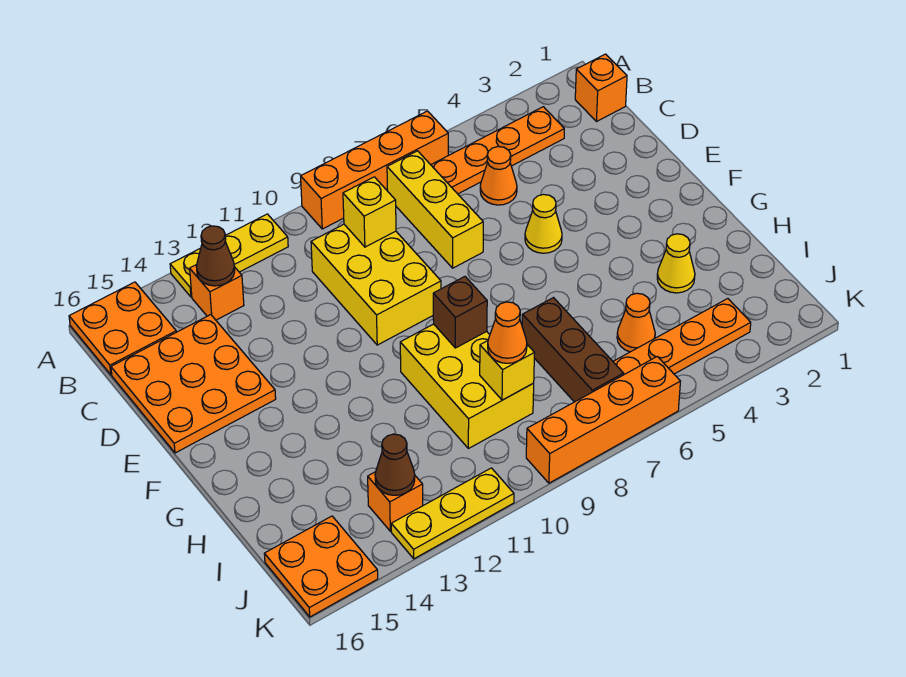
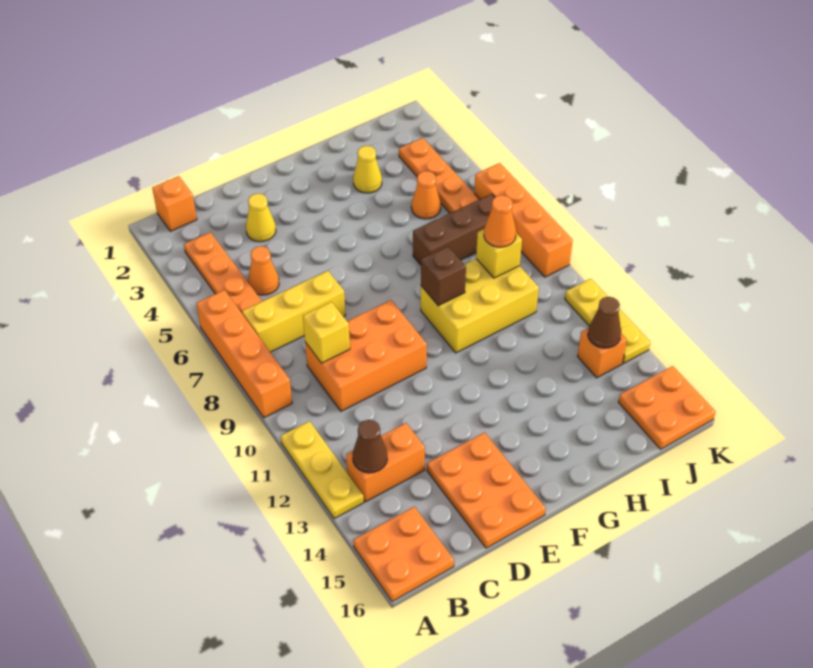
orange brick B13 level 1 -> orange brick B13:C13 level 1
yellow brick C9:E10 level 1 -> orange brick C9:E10 level 1
orange plate C14:E16 level 1 -> orange plate D14:E16 level 1
yellow cone E5 level 1 -> yellow cone D3 level 1

